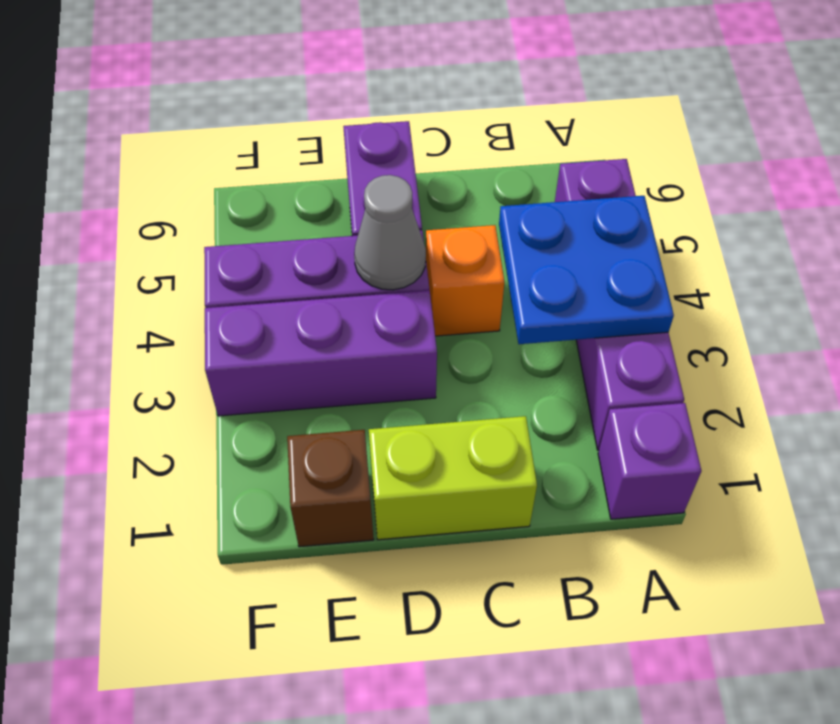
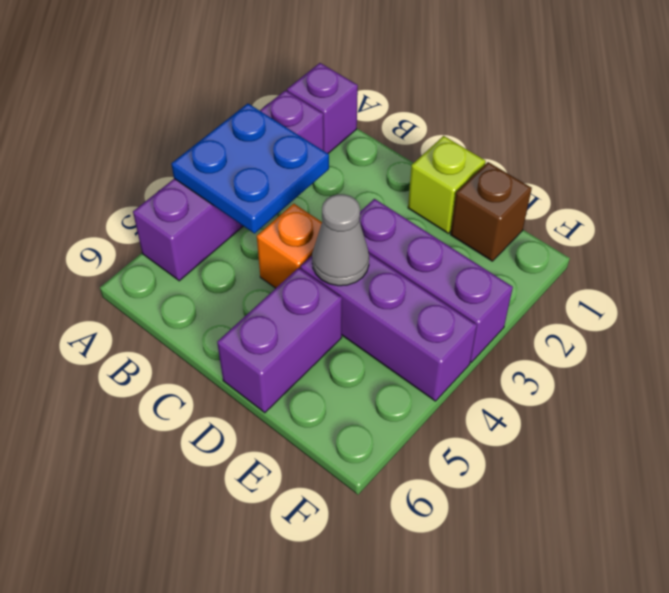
lime brick C1:D1 level 1 -> lime brick D1 level 1

